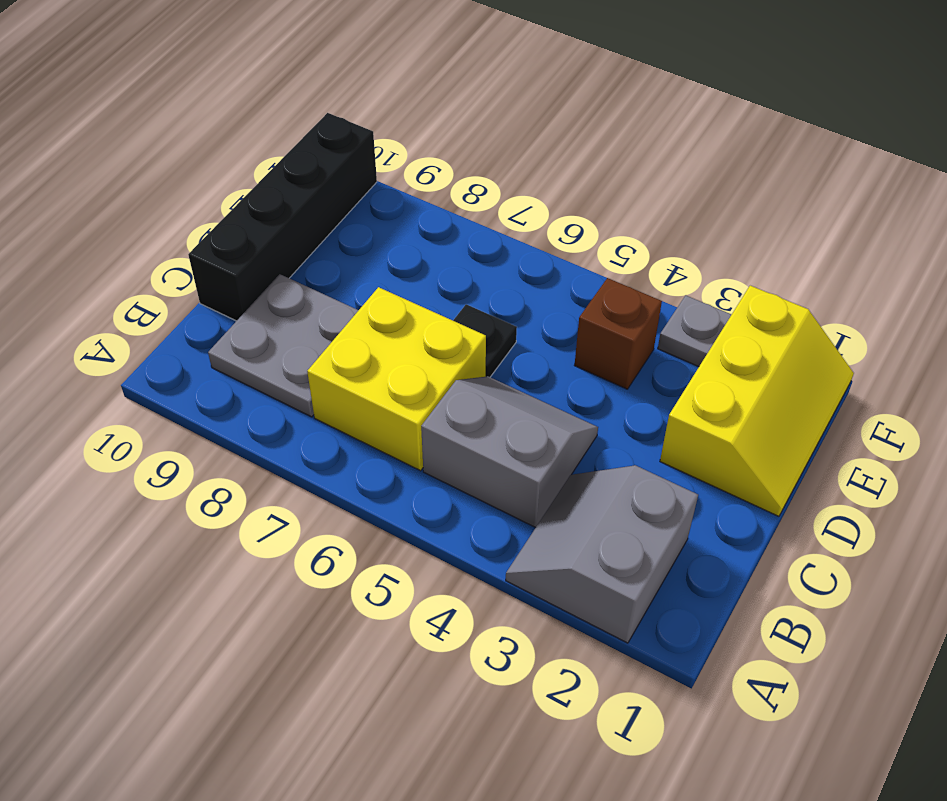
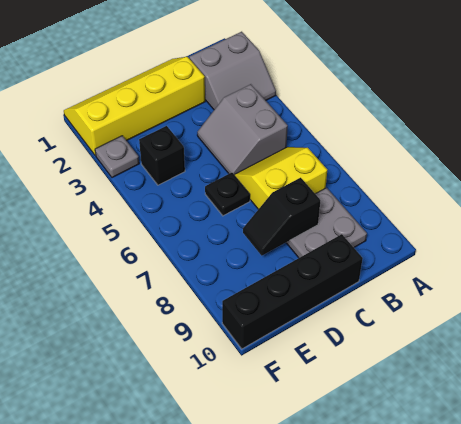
yellow brick B6:C7 level 1 -> yellow slope B6:C7 level 1 top 7
none -> black slope C8:D8 level 2 top C
yellow slope D1:F2 level 1 top 2 -> yellow slope C1:F2 level 1 top 2
brown brick E4 level 1 -> black brick E4 level 1

